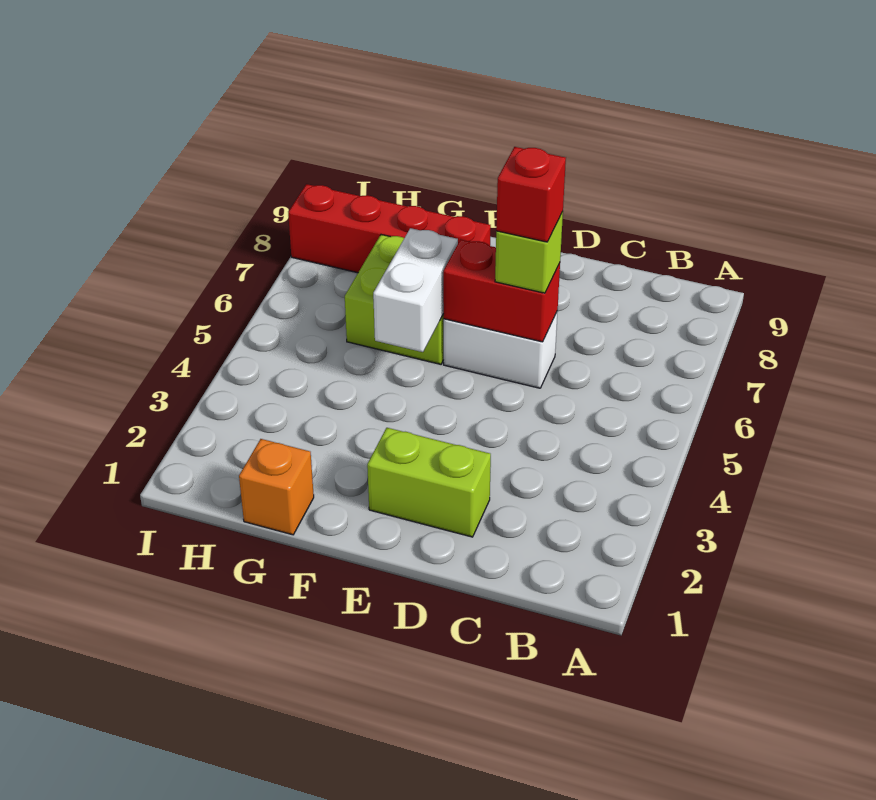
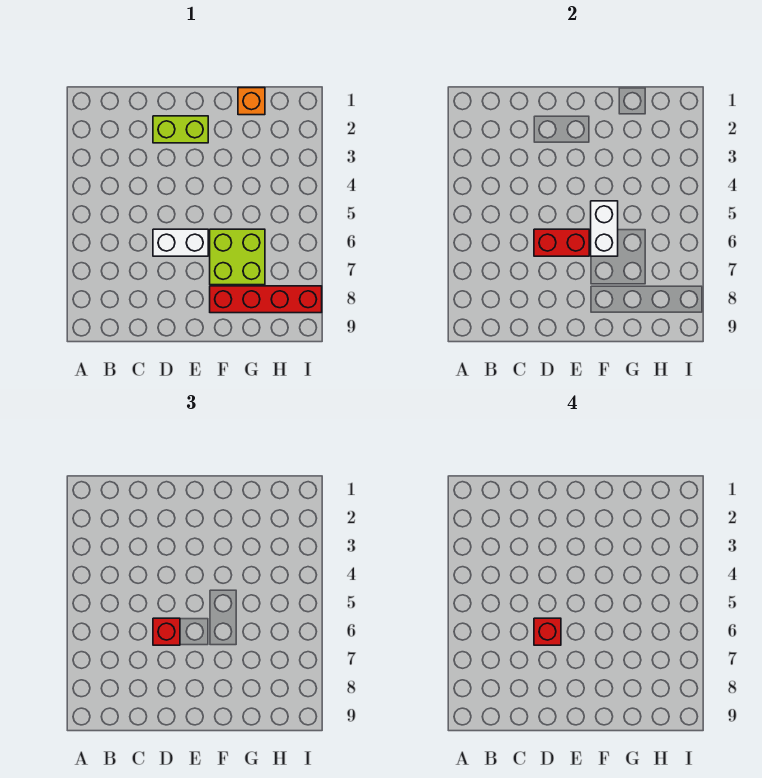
lime brick D6 level 3 -> red brick D6 level 3

